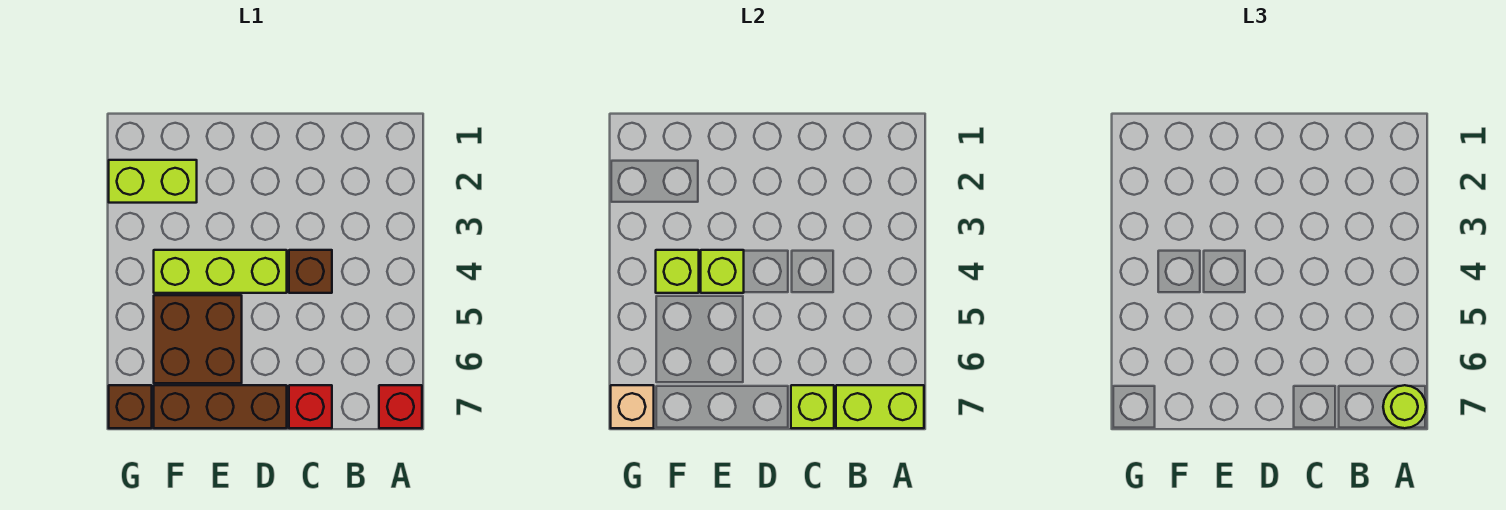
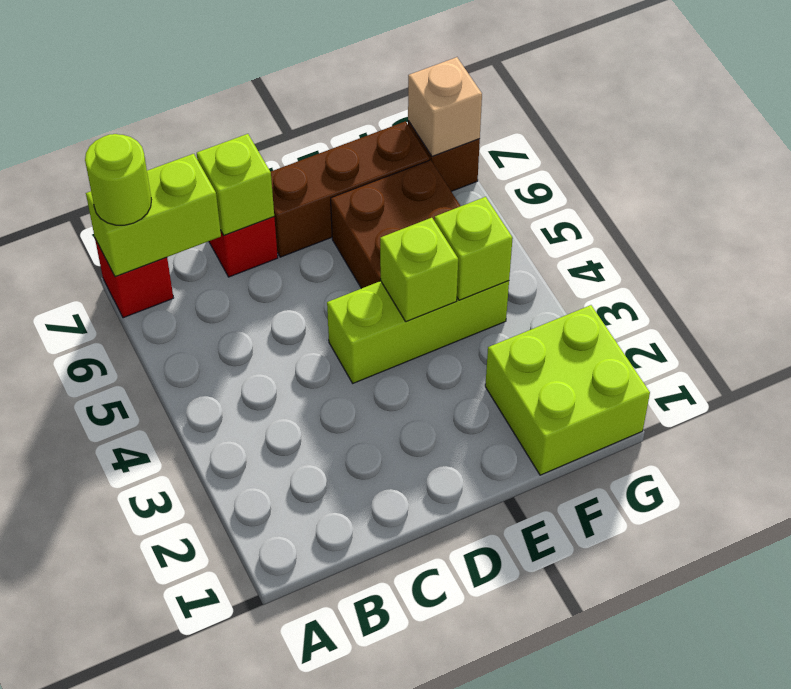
brown brick C4 level 1 -> none
lime brick F2:G2 level 1 -> lime brick F1:G2 level 1

